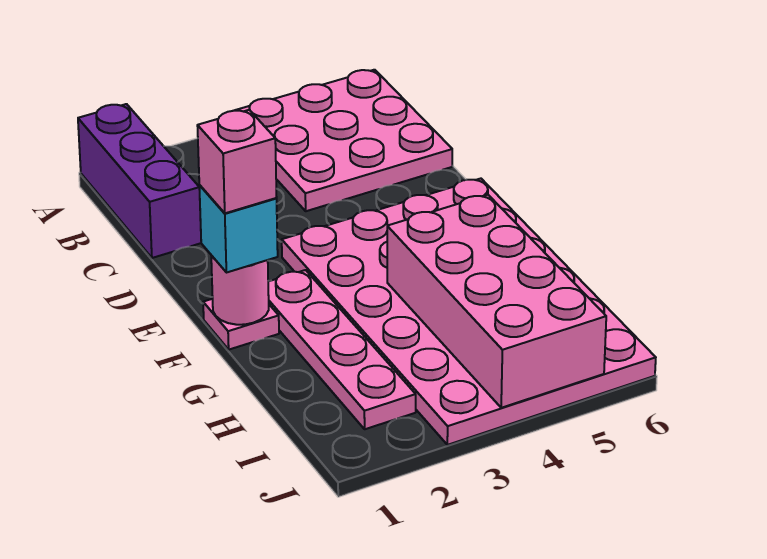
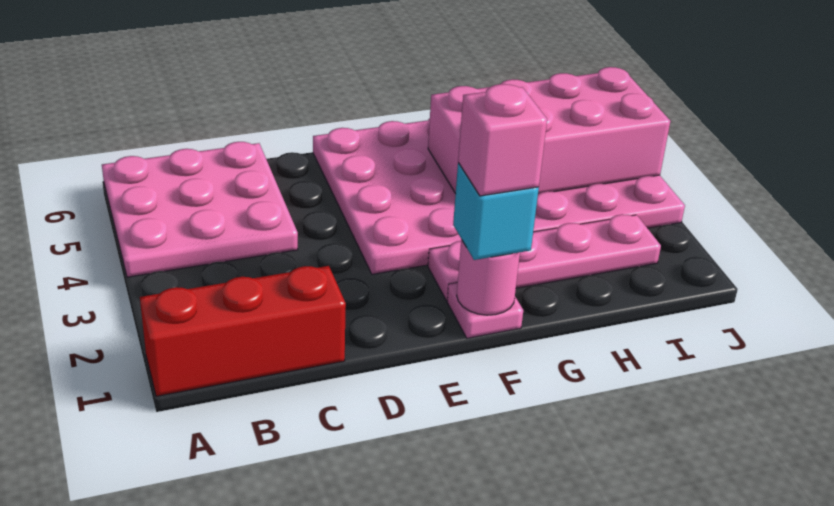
purple brick A1:C1 level 1 -> red brick A1:C1 level 1

